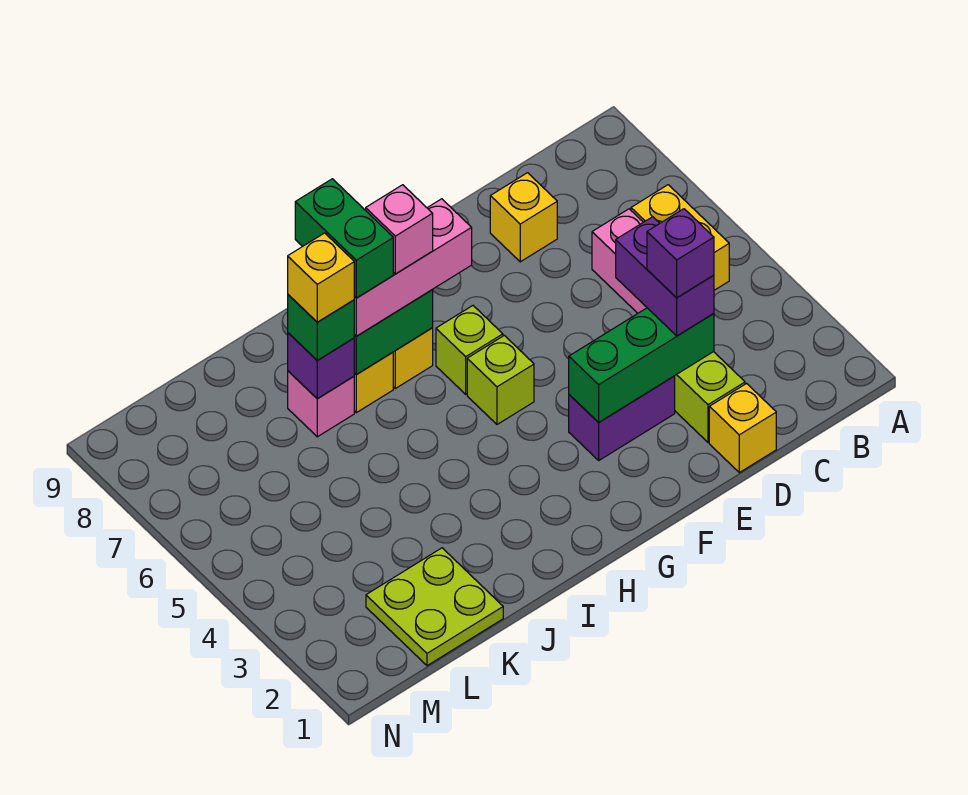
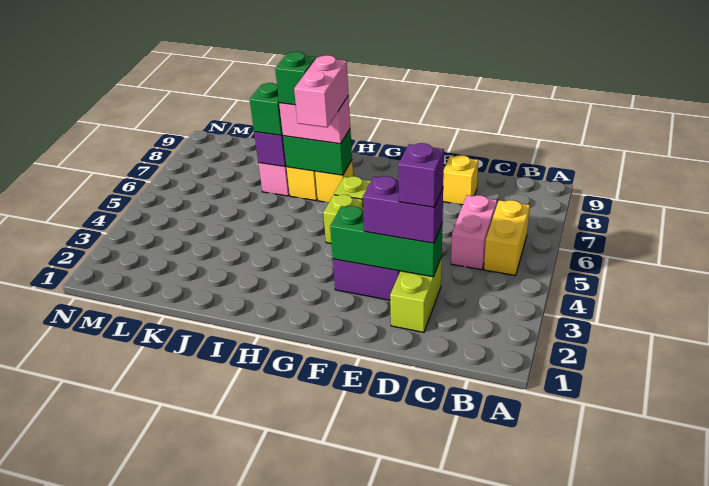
yellow brick D1 level 1 -> none
purple brick D3:D4 level 3 -> purple brick D3:E3 level 3
pink brick G7:I7 level 3 -> pink brick H7:I7 level 3
pink brick H7 level 4 -> pink brick H6:H7 level 4
green brick I7:I8 level 4 -> green brick I7 level 4
yellow brick J7 level 4 -> none
lime plate K1:L2 level 1 -> none

